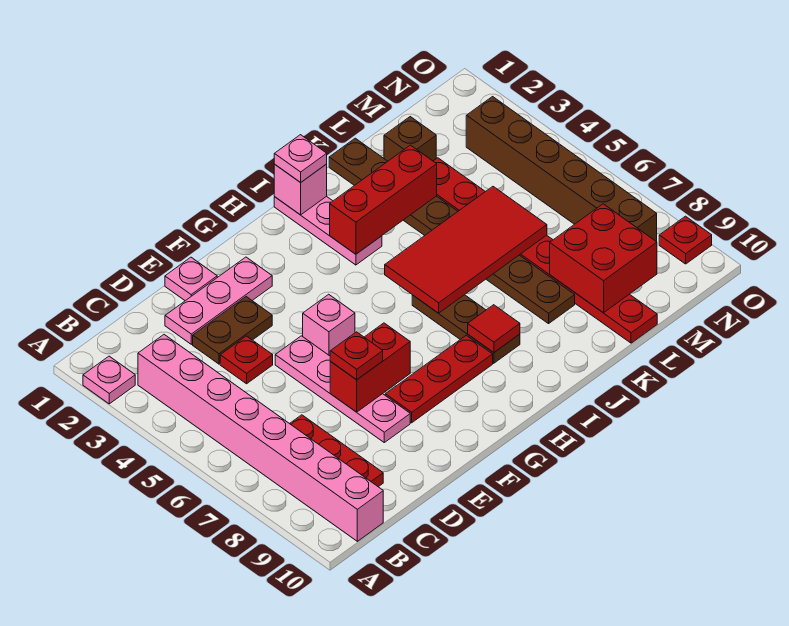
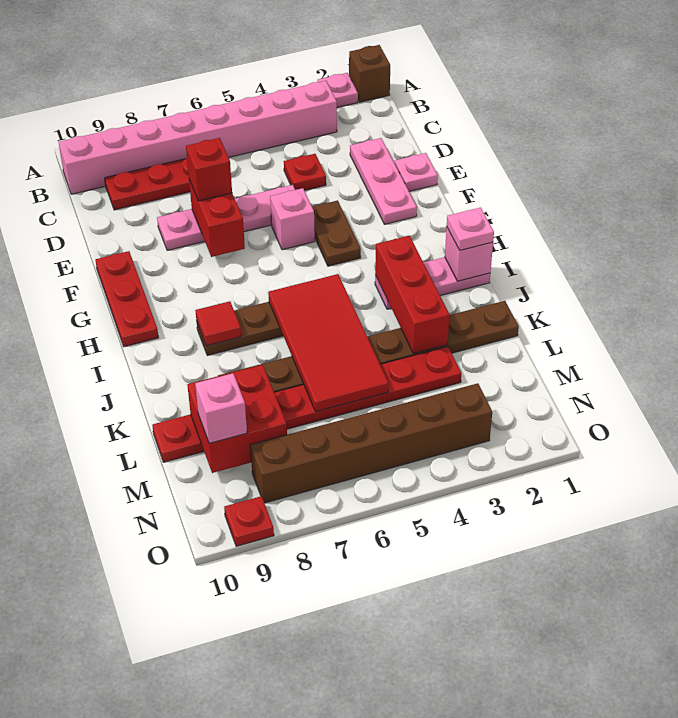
brown plate D3:E3 level 1 -> brown plate F4:G4 level 1
red plate E7 level 3 -> red brick E7 level 3
red plate F8:H8 level 1 -> red plate F10:H10 level 1
brown brick L2 level 1 -> brown brick A1 level 1
none -> pink brick M9 level 3

